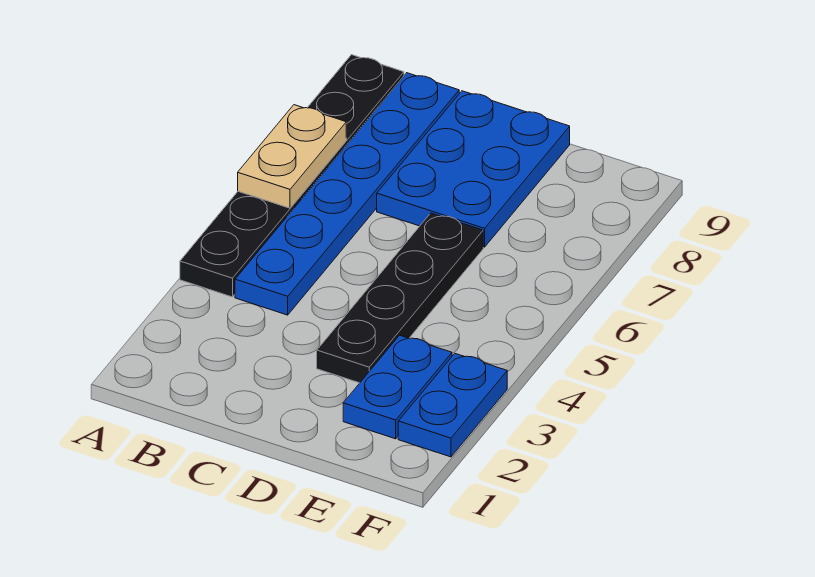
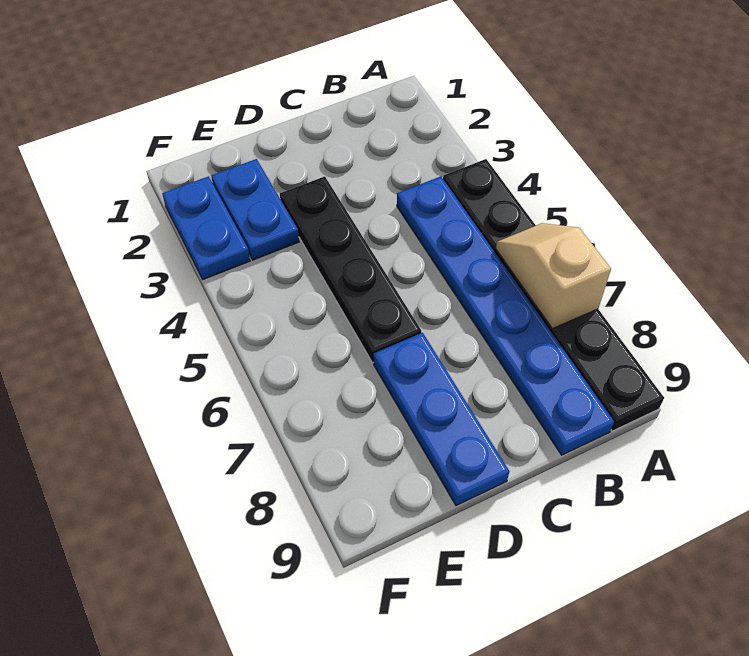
tan plate A6:A7 level 2 -> tan slope A6:A7 level 2 top 7
blue plate C7:D9 level 1 -> blue plate D7:D9 level 1

